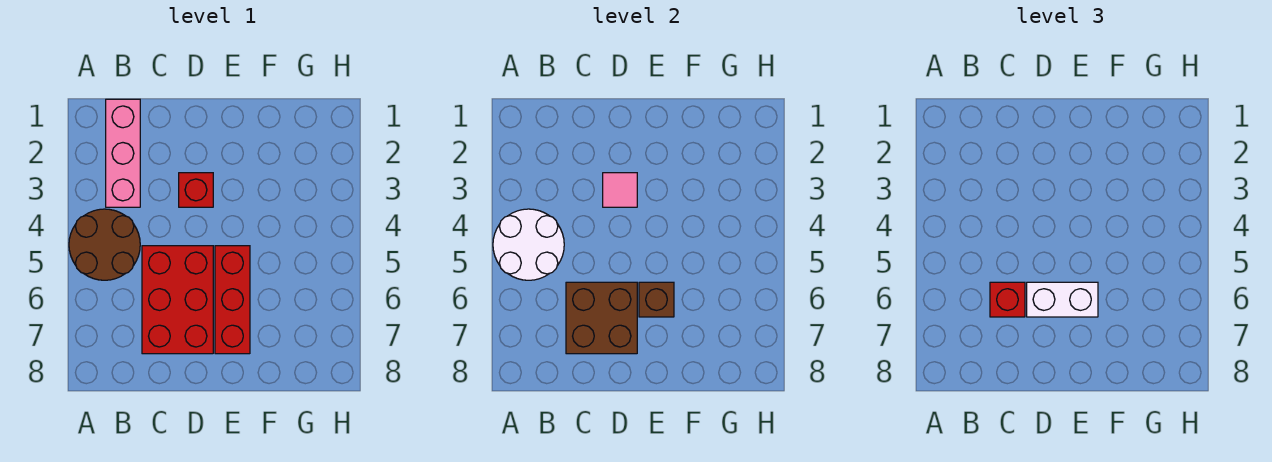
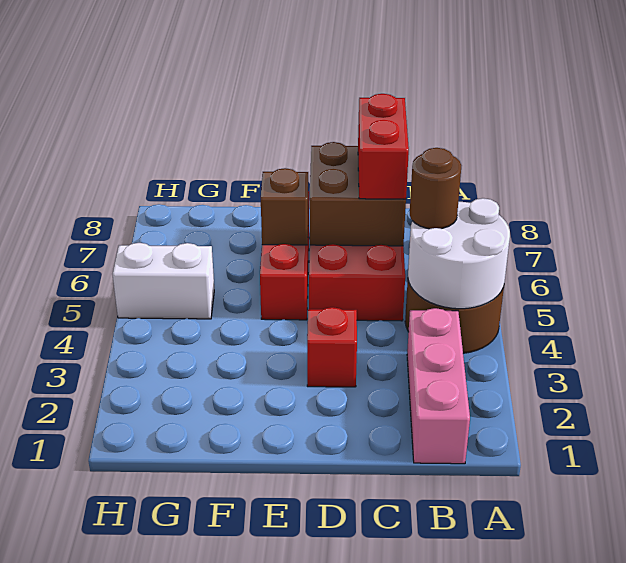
none -> brown round brick B5 level 3
red brick C6 level 3 -> red brick C6:C7 level 3
pink tile D3 level 2 -> none
white brick D6:E6 level 3 -> white brick G5:H5 level 1

